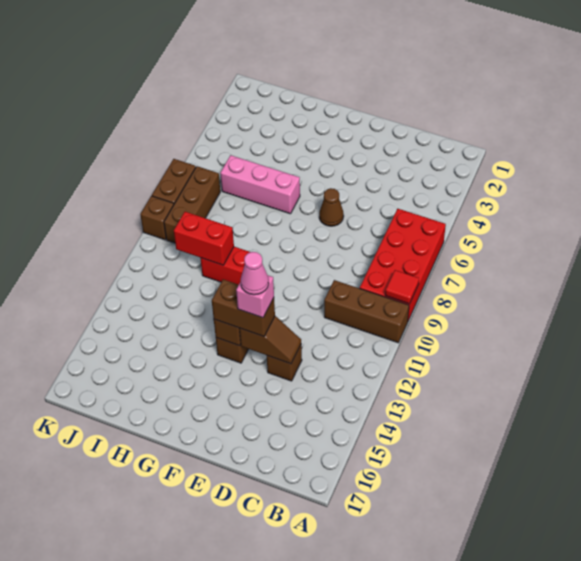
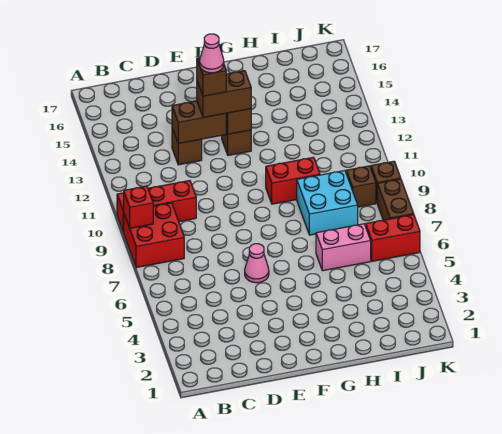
red brick A6:B9 level 1 -> red brick A8:B9 level 1
red tile A9 level 2 -> red brick A9 level 2
brown brick A10:C10 level 1 -> red brick A10:C10 level 1
brown slope D13:E13 level 2 top E -> brown brick D13:E13 level 2
brown cone E6 level 1 -> pink cone E6 level 1
pink brick E13 level 4 -> brown brick E13 level 4
pink brick G6:I6 level 1 -> pink brick H6:I6 level 1
none -> cyan brick H8:I9 level 1
red brick H10:I10 level 2 -> red brick J6:K6 level 1
brown brick J7:J9 level 1 -> brown brick J9 level 1

